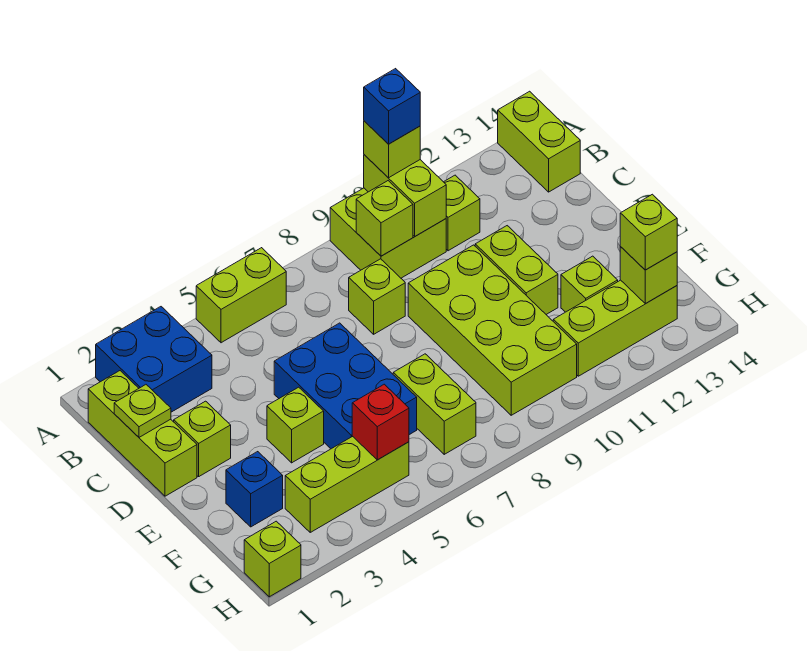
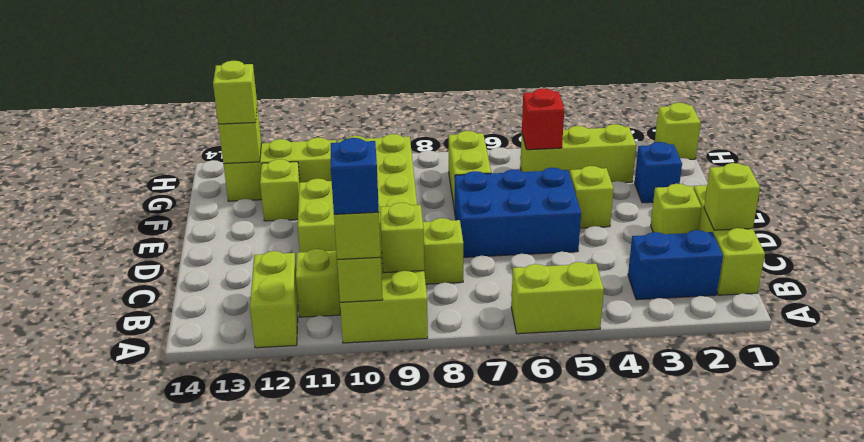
blue brick A2:B3 level 1 -> blue brick B2:B3 level 1
lime brick A14:B14 level 1 -> lime brick A12:B12 level 1
lime plate C1 level 2 -> lime brick C1 level 2
blue brick D5:F6 level 1 -> blue brick D5:E7 level 1

